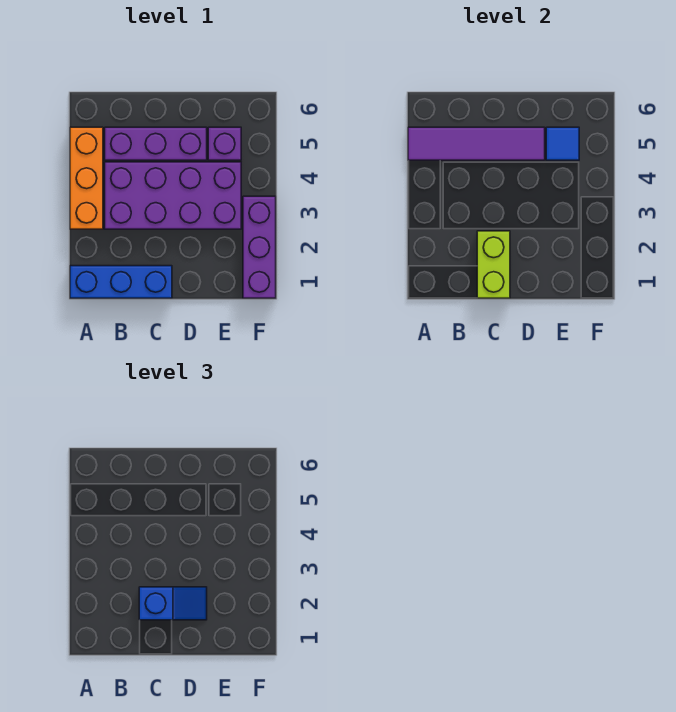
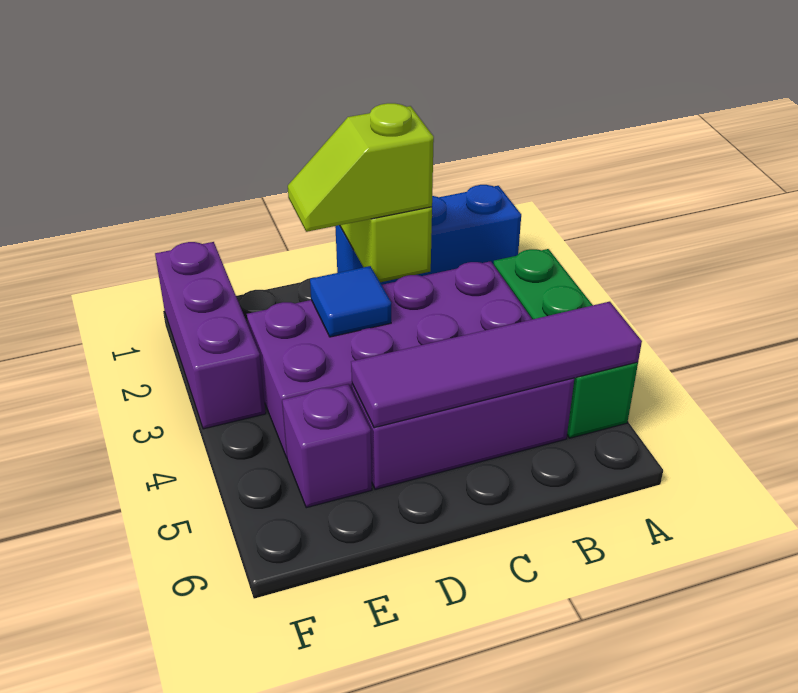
orange brick A3:A5 level 1 -> green brick A3:A5 level 1
blue slope C2:D2 level 3 top C -> lime slope C2:D2 level 3 top C
blue tile E5 level 2 -> blue tile D3 level 2

